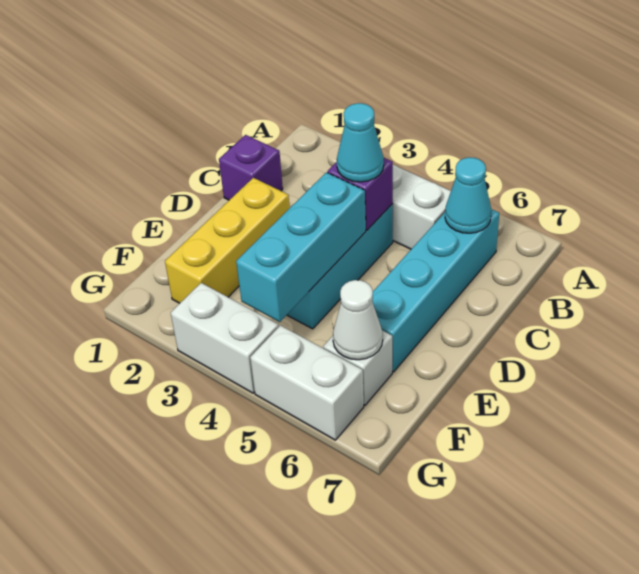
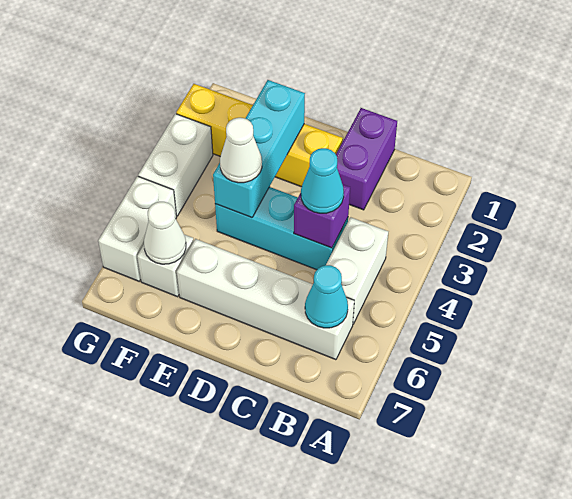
cyan brick B6:E6 level 1 -> white brick B6:E6 level 1
purple brick C1 level 1 -> purple brick C1:C2 level 1
yellow brick D2:F2 level 1 -> yellow brick D2:G2 level 1
cyan brick D4:F4 level 2 -> cyan brick E2:E4 level 2
none -> white cone E4 level 3

